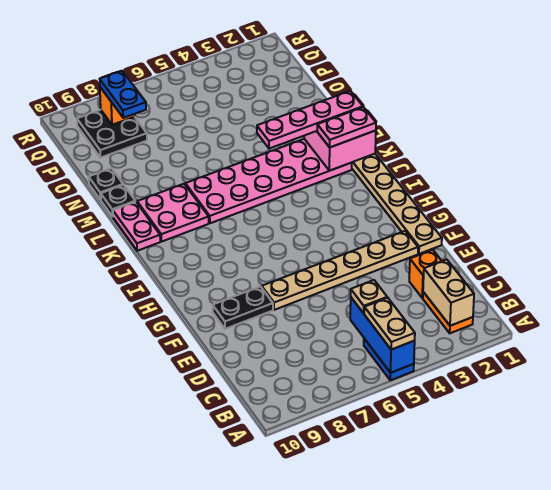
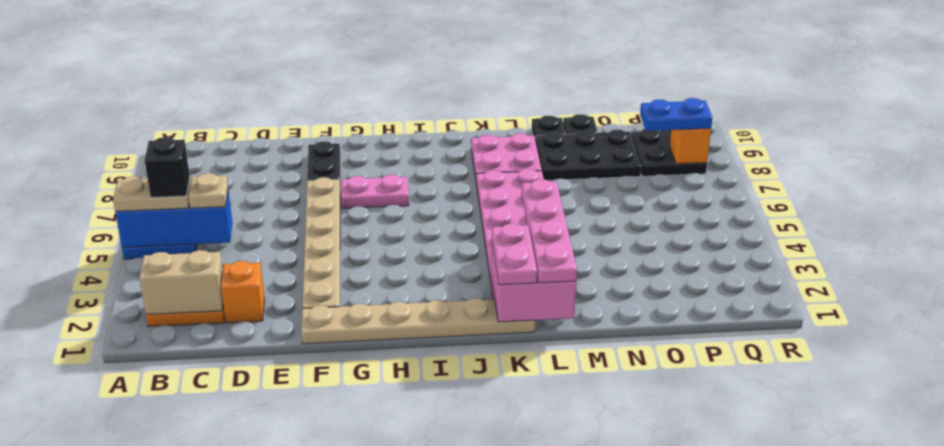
none -> black brick B5 level 4
pink plate K10:L10 level 1 -> pink plate G7:H7 level 1
none -> black plate M8:O9 level 1

